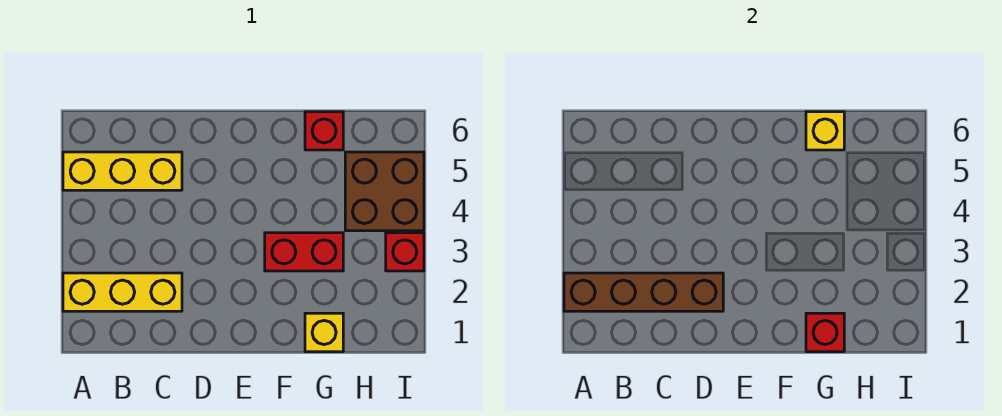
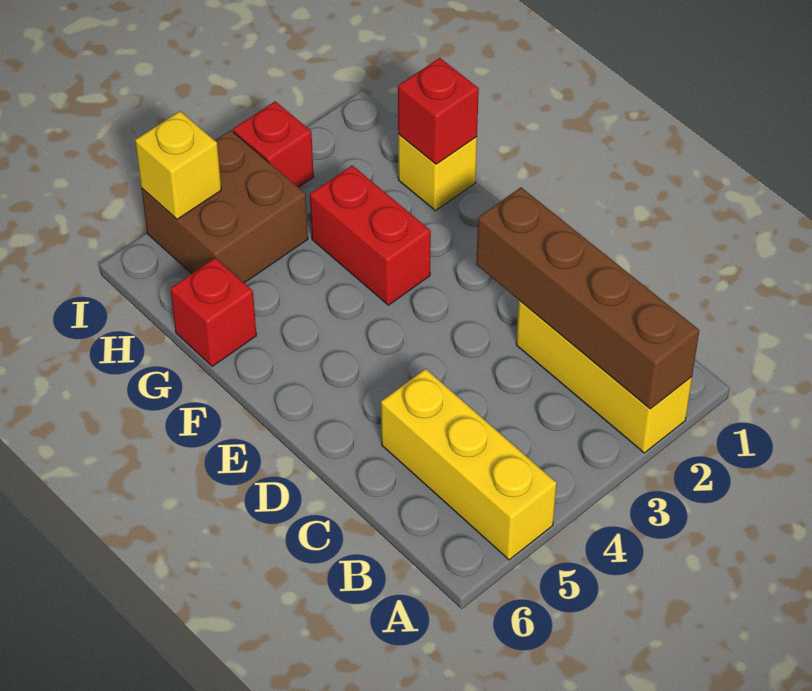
yellow brick G6 level 2 -> yellow brick I5 level 2

